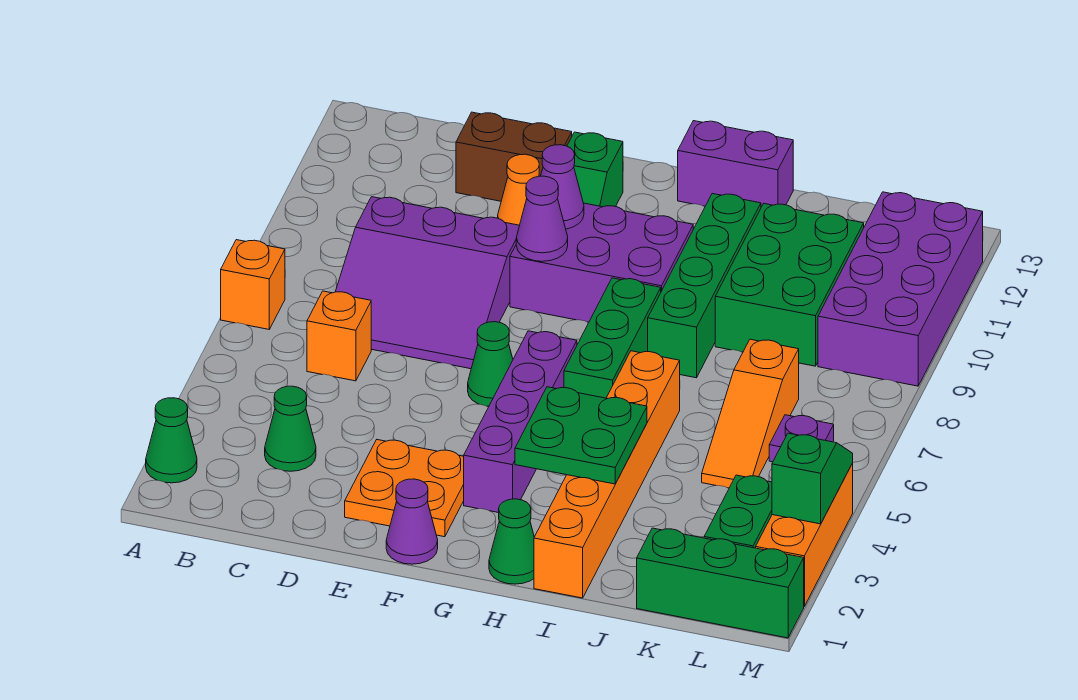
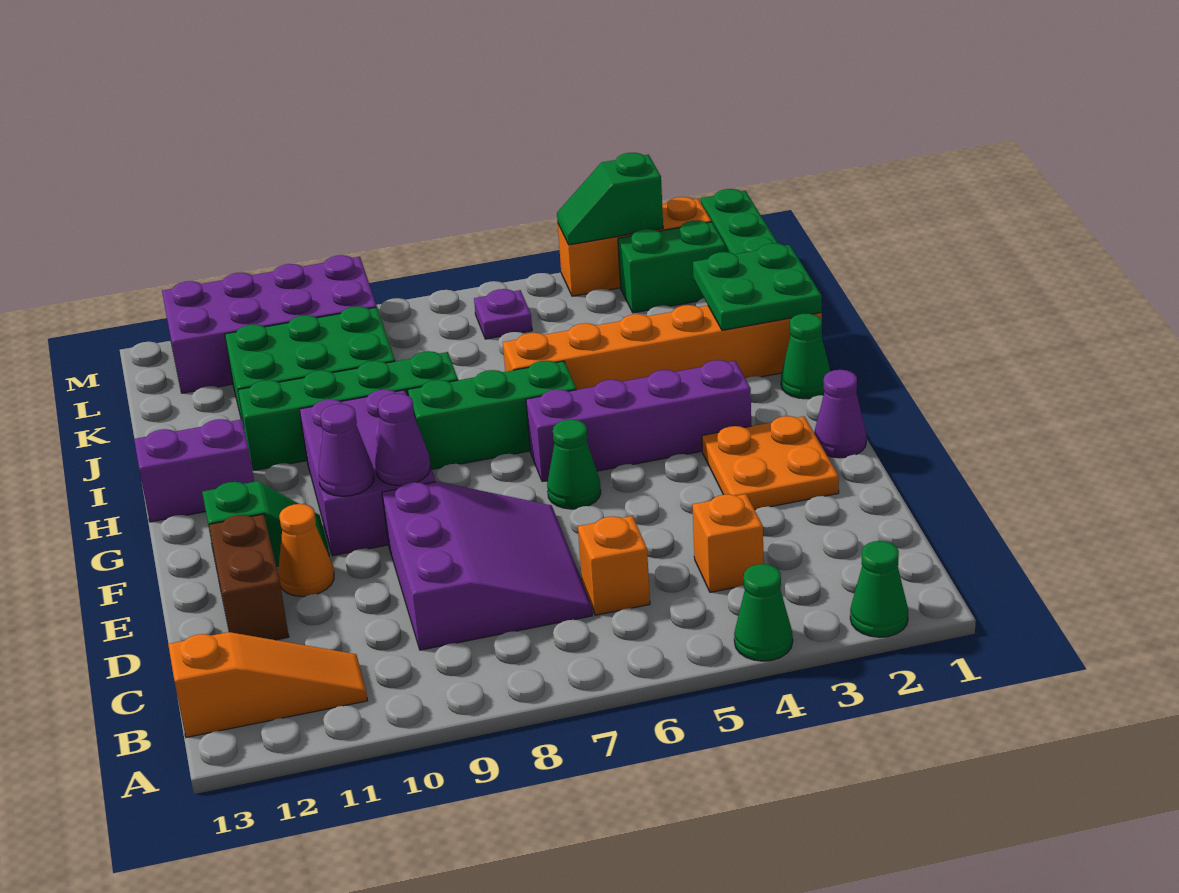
orange brick A7 level 1 -> orange brick C4 level 1
green cone C3 level 1 -> green cone A4 level 1
green plate H3:I4 level 2 -> green plate I1:J2 level 2
purple brick H13:I13 level 1 -> purple brick H12:H13 level 1
orange slope K5:K7 level 1 top 7 -> orange slope B11:B13 level 1 top 13

